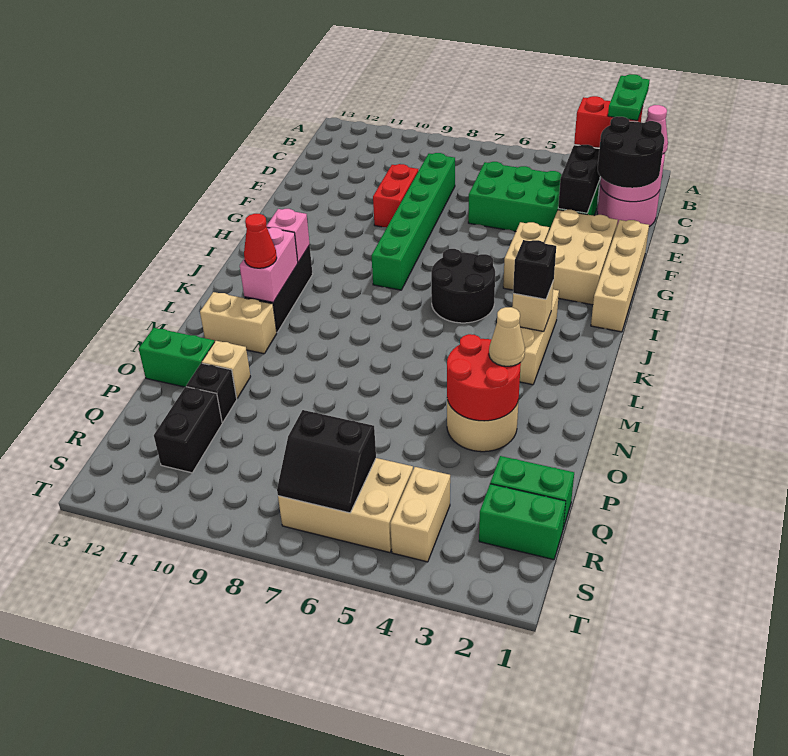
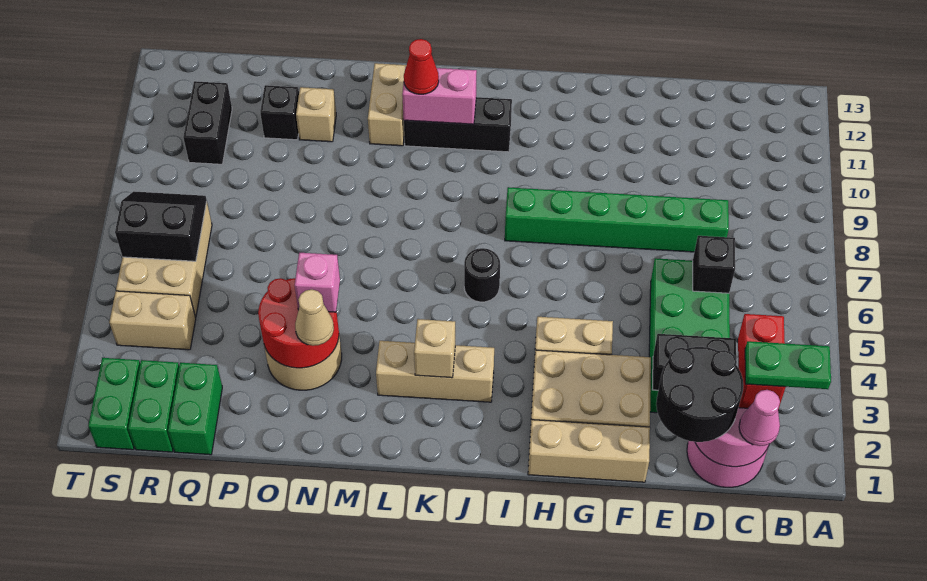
red brick E9:F9 level 1 -> none
tan brick F1:I1 level 1 -> tan brick F1:H1 level 1
black round brick I5:J6 level 1 -> black round brick J6 level 1
pink brick J11 level 2 -> pink brick N4 level 3
black brick K3 level 3 -> black brick D6 level 2
green brick O12:O13 level 1 -> green brick S1:S2 level 1
black brick Q11:R11 level 1 -> black brick R10:R11 level 1
black slope R6:S7 level 2 top R -> black slope R6:S7 level 2 top 6

